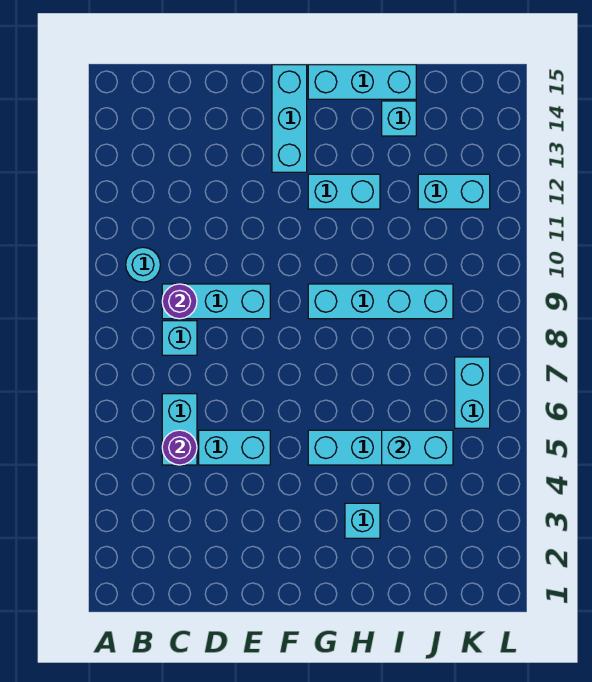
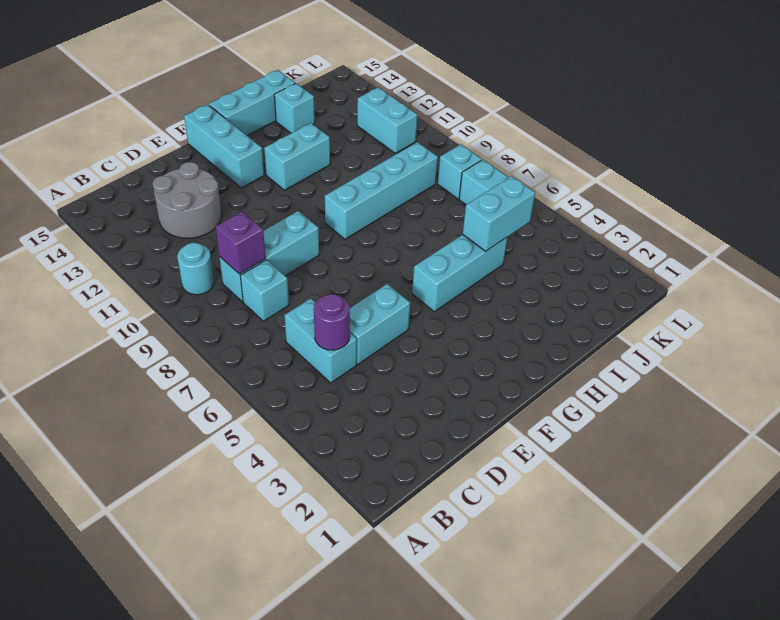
purple round brick C9 level 2 -> purple brick C9 level 2
none -> grey round brick C12:D13 level 1
cyan brick H3 level 1 -> cyan brick K8 level 1
cyan brick J12:K12 level 1 -> cyan brick K11:K12 level 1

